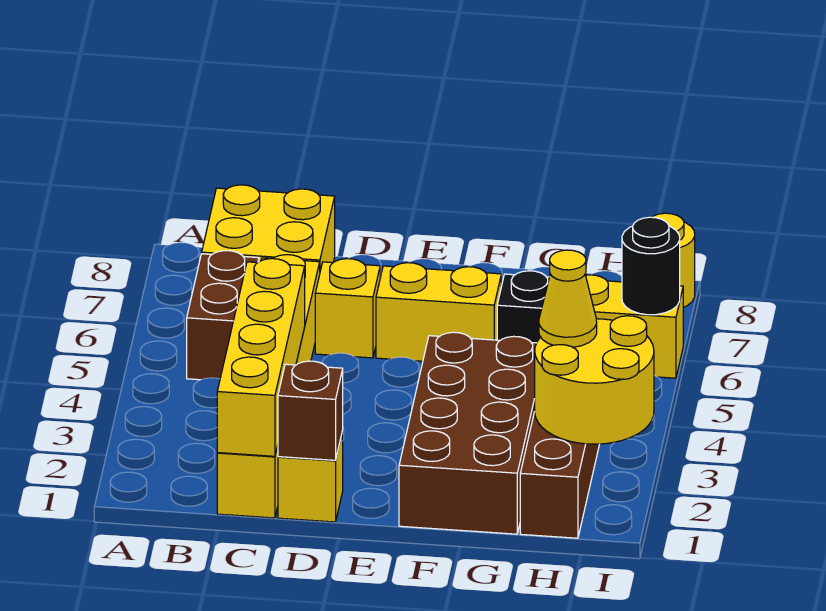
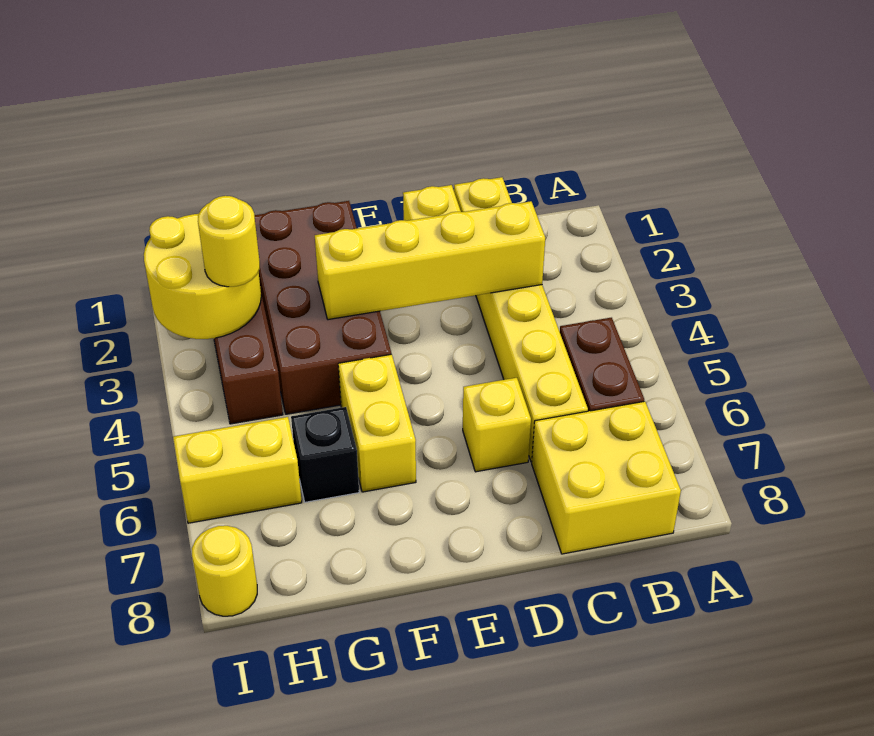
yellow brick C1:C4 level 2 -> yellow brick C3:F3 level 2
brown brick D1 level 2 -> none
yellow brick E6:F6 level 1 -> yellow brick F5:F6 level 1
yellow cone H3 level 3 -> yellow round brick H3 level 3
black round brick I6 level 2 -> none

